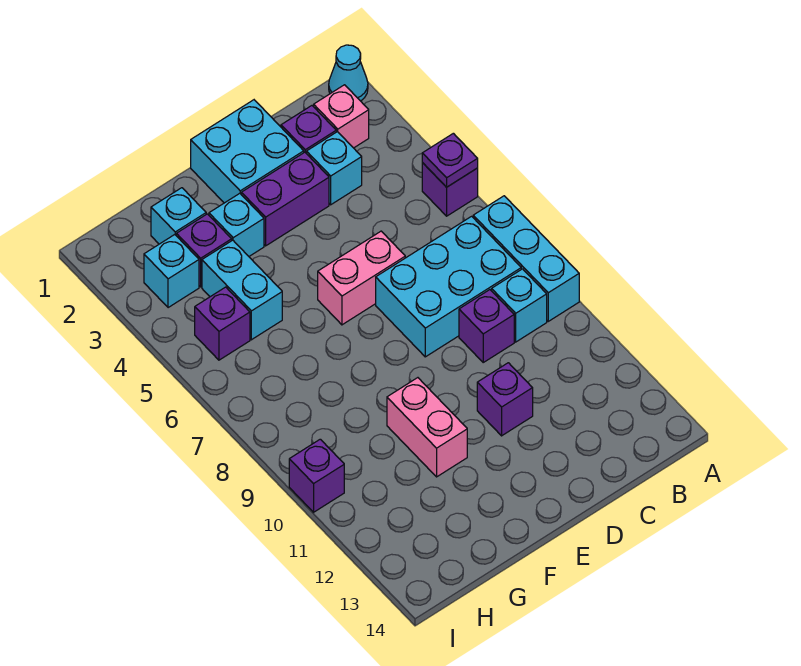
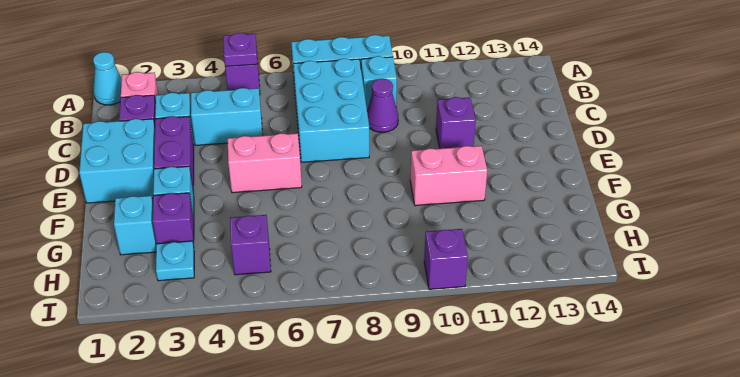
purple brick C9 level 1 -> purple cone C9 level 1
pink brick D6:E6 level 1 -> pink brick E5:E6 level 1
cyan brick G4:G5 level 1 -> cyan brick C4:C5 level 1
cyan brick H3 level 1 -> cyan plate H3 level 1

